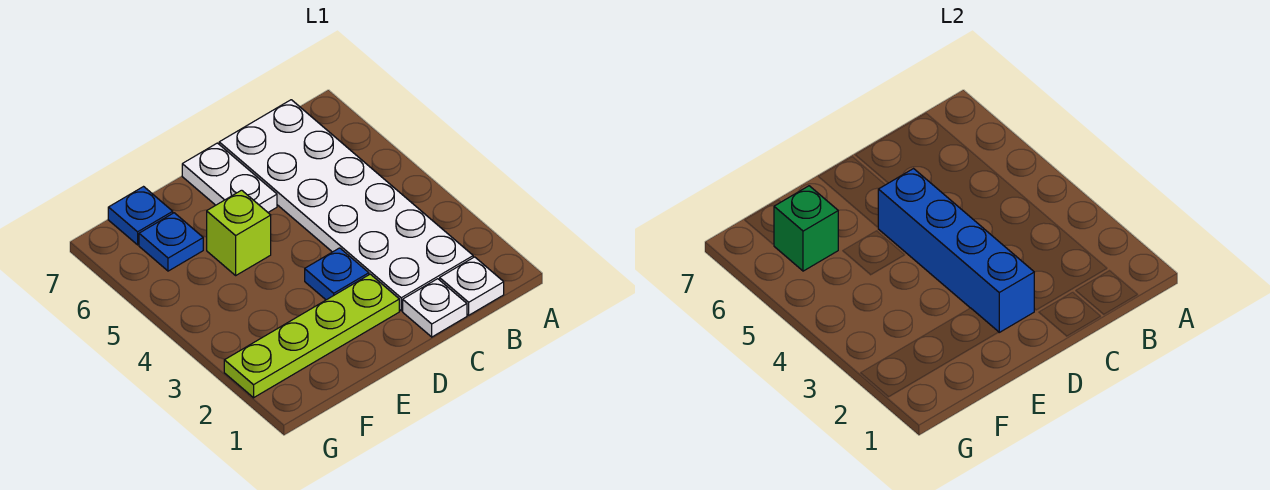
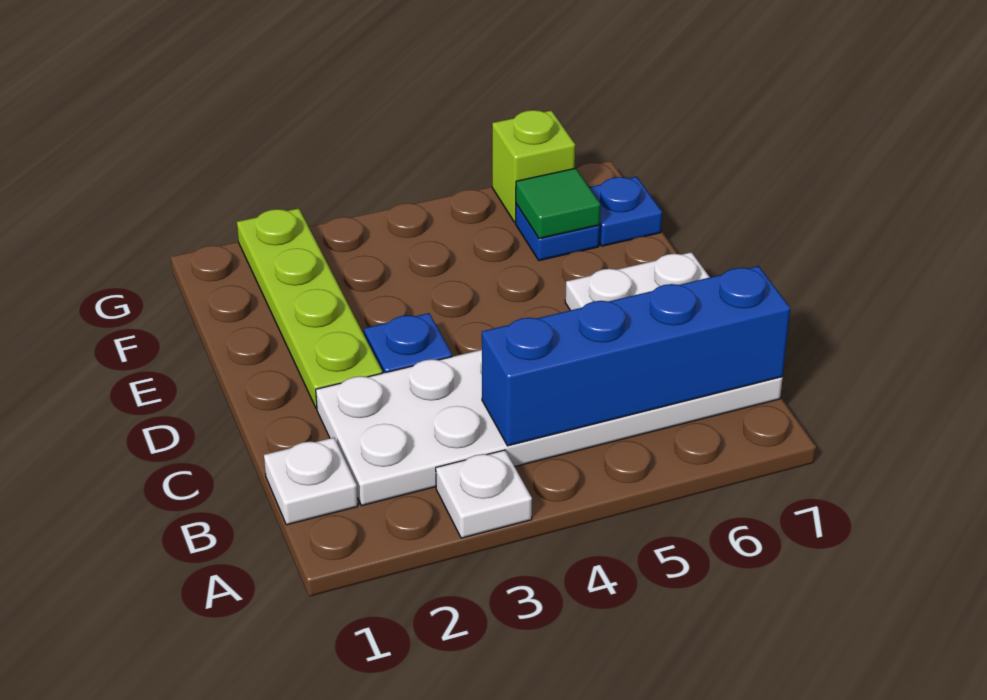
white plate C1 level 1 -> white plate A3 level 1
blue brick D2:D5 level 2 -> blue brick B4:B7 level 2
lime brick E5 level 1 -> lime brick G6 level 1
green brick F6 level 2 -> green tile F6 level 2

